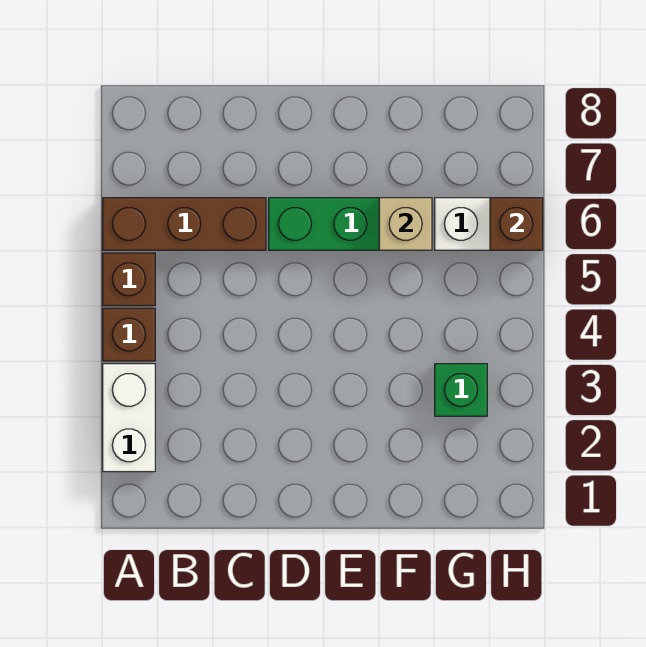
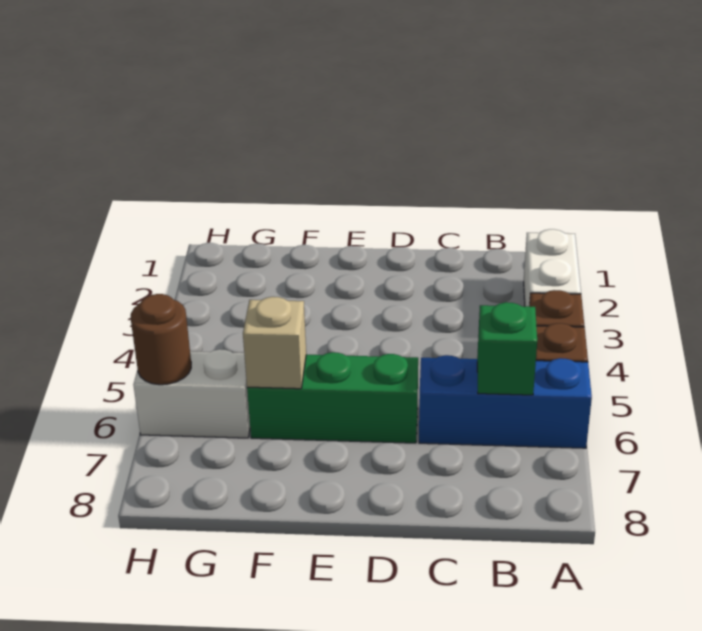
brown brick A6:C6 level 1 -> blue brick A6:C6 level 1
green brick G3 level 1 -> green brick B6 level 2
brown brick H6 level 2 -> brown round brick H6 level 2

